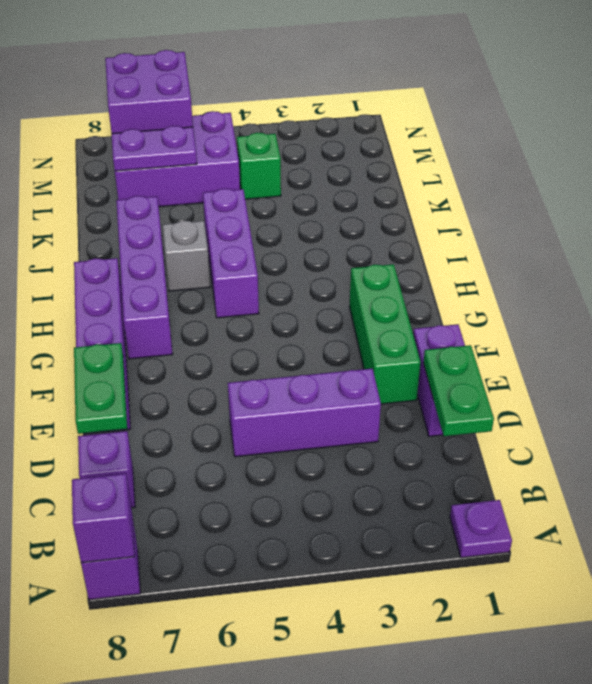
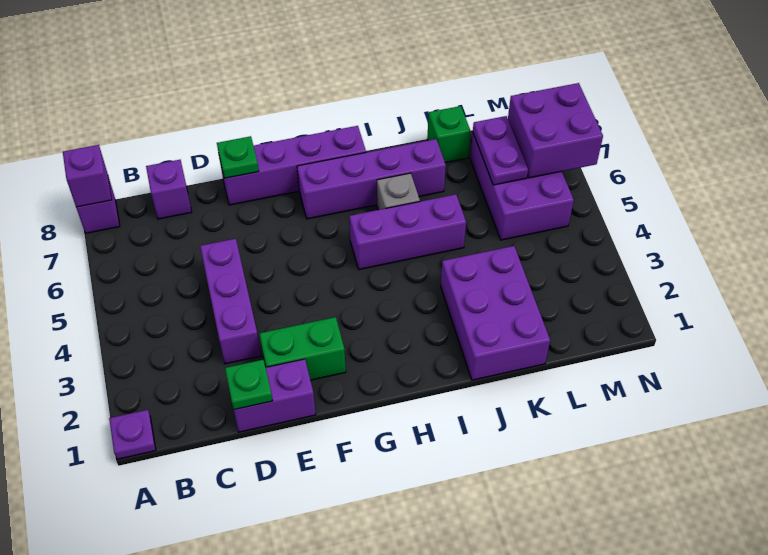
green plate C1:D1 level 2 -> green plate D1 level 2
green plate D8:E8 level 2 -> green plate E8 level 2
green brick E2:G2 level 1 -> green brick E2:F2 level 1
none -> purple brick J1:K3 level 1
green brick L4 level 1 -> green brick K8 level 1

